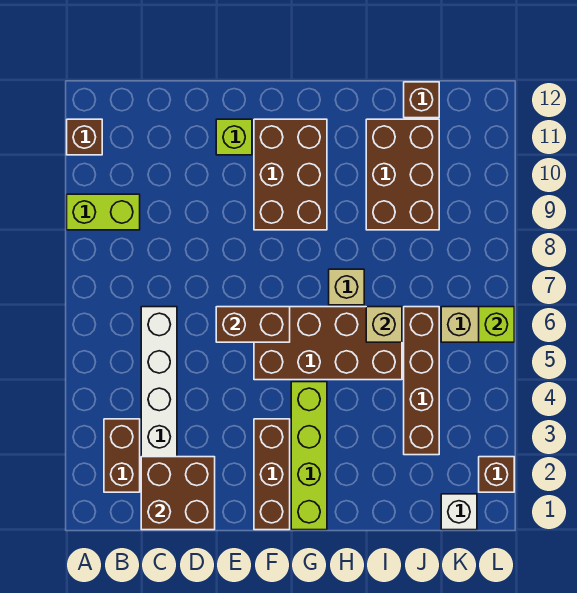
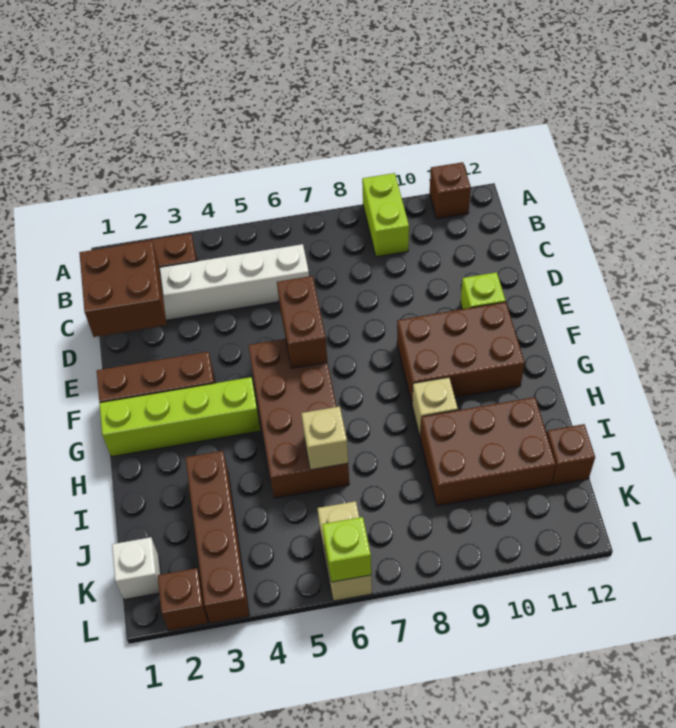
tan brick H7 level 1 -> tan brick H9 level 1
brown brick J3:J6 level 1 -> brown brick I3:L3 level 1

